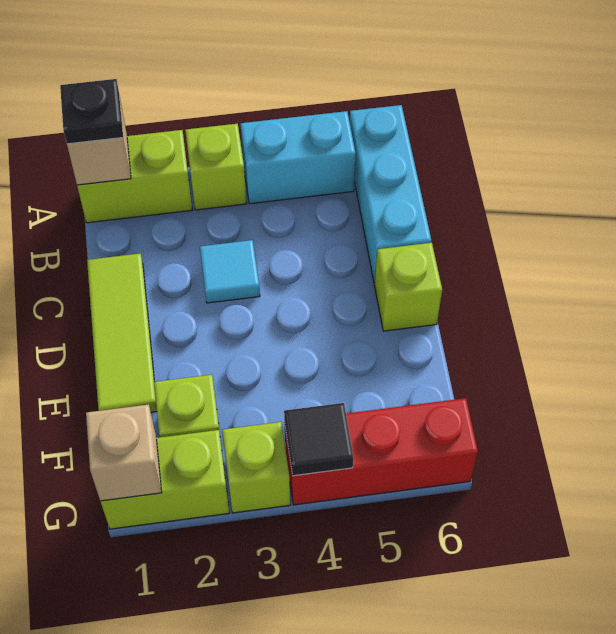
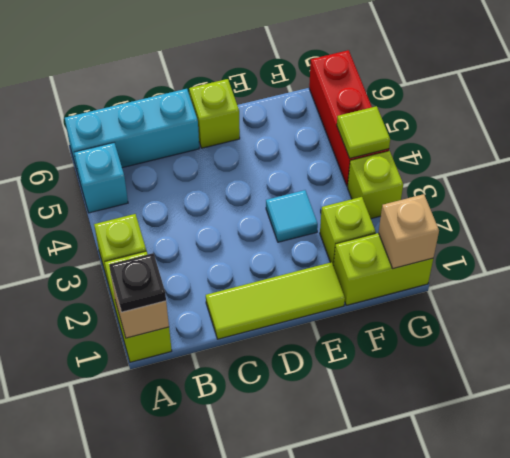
cyan brick A4:A5 level 1 -> cyan brick A5 level 1
cyan tile C3 level 1 -> cyan tile E3 level 1
lime brick G1:G2 level 1 -> lime brick F1:G1 level 1
black tile G4 level 2 -> lime tile G4 level 2

